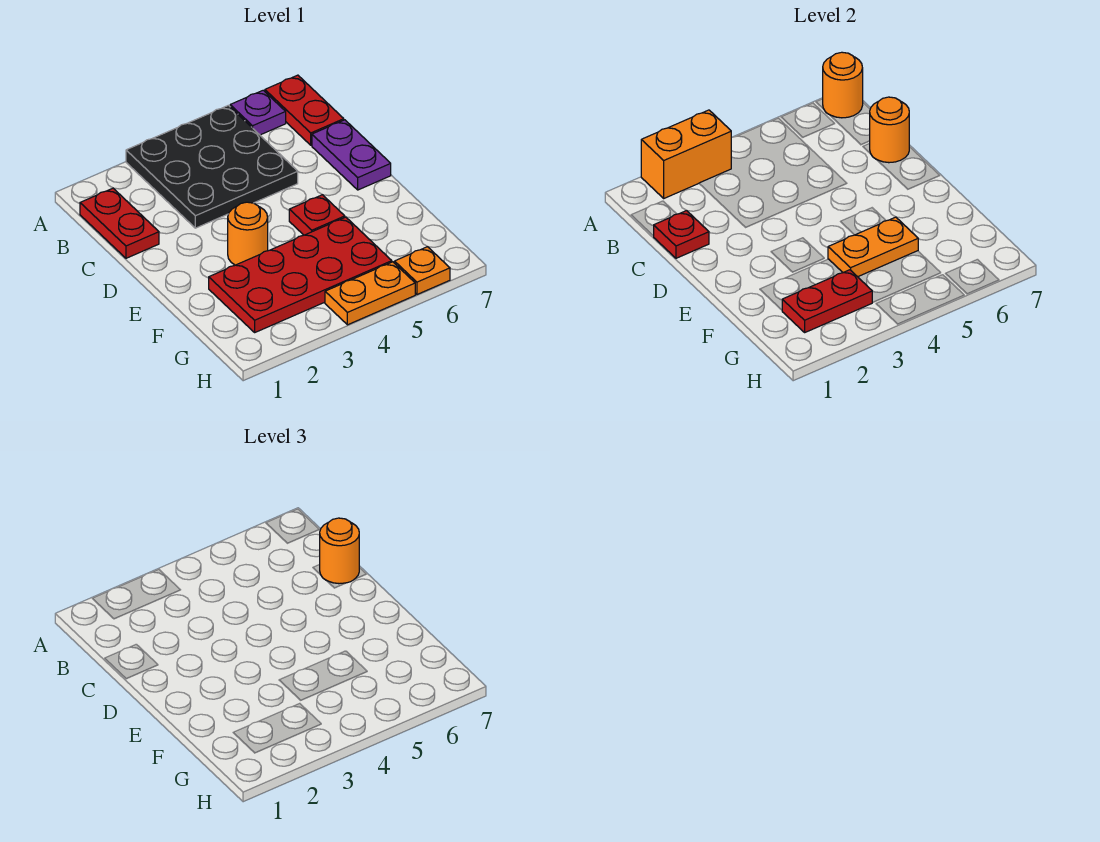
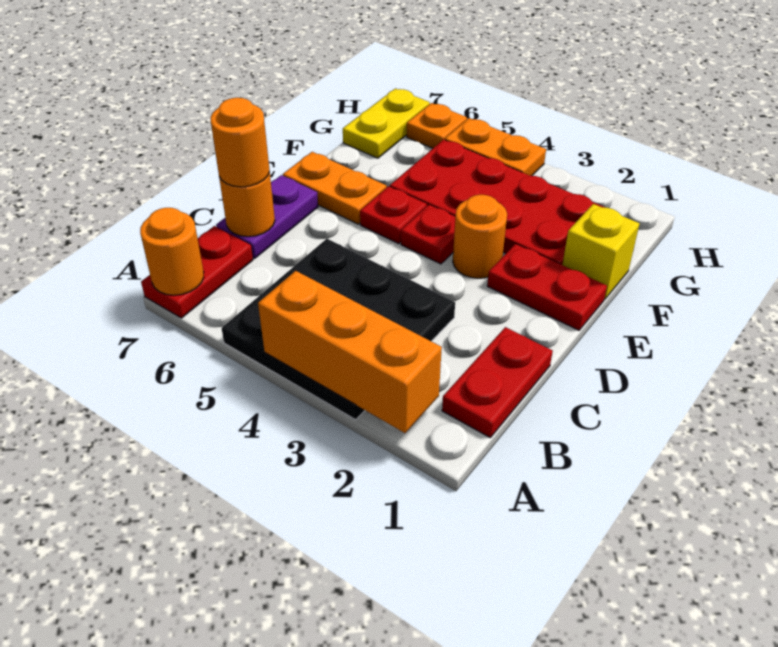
orange brick A2:A3 level 2 -> orange brick A2:A4 level 2
purple plate A6 level 1 -> none
red plate C1 level 2 -> red plate E4 level 1
none -> yellow brick F1 level 1
orange plate F4:F5 level 2 -> orange plate E6:E7 level 1
red plate G2:G3 level 2 -> red plate E1:E2 level 1
none -> yellow plate G7:H7 level 1

